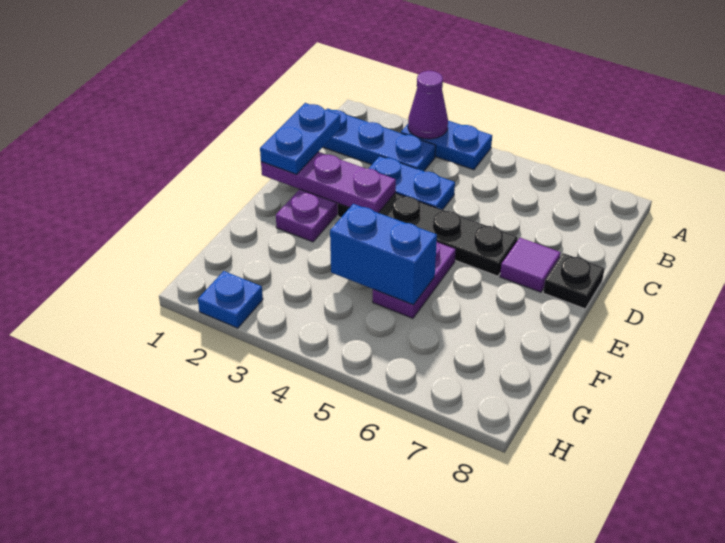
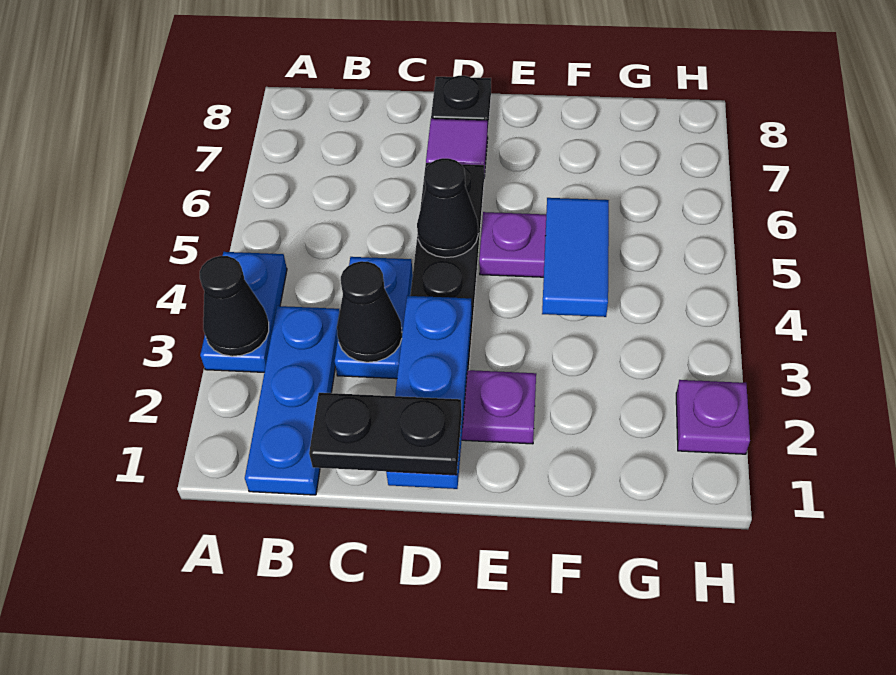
purple cone A3 level 2 -> black cone A3 level 2
blue plate C1:D1 level 3 -> black plate C1:D1 level 3
none -> black cone C3 level 2
purple plate D1:D3 level 2 -> blue plate D1:D3 level 2
none -> black cone D5 level 2
blue brick F4:F5 level 2 -> blue tile F4:F5 level 2
blue plate H2 level 1 -> purple plate H2 level 1

